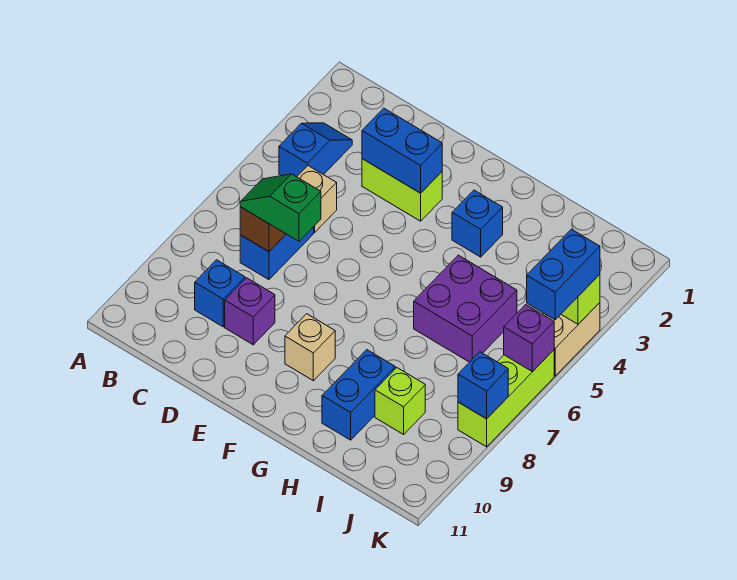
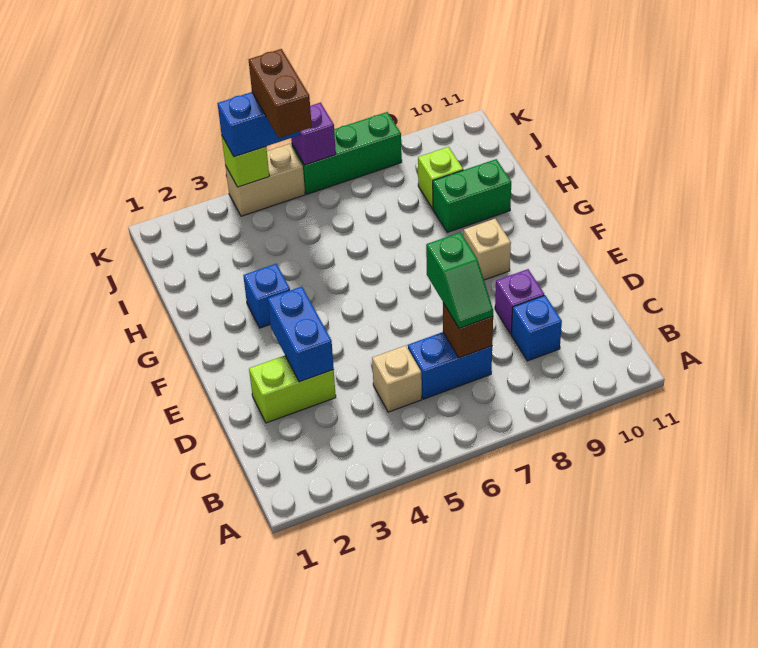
blue slope B3:B4 level 1 top 4 -> none
lime brick D3:E3 level 1 -> lime brick D2:D3 level 1
purple brick H5:I6 level 1 -> none
blue brick H9:H10 level 1 -> green brick H9:H10 level 1
none -> brown brick J5:K5 level 4
lime brick K6:K8 level 1 -> green brick K6:K8 level 1
blue brick K8 level 2 -> none

